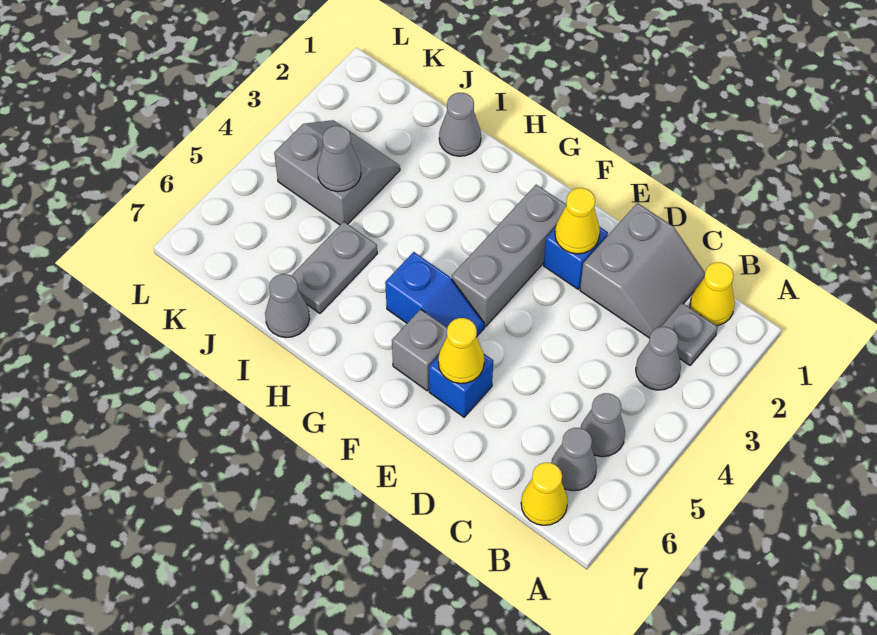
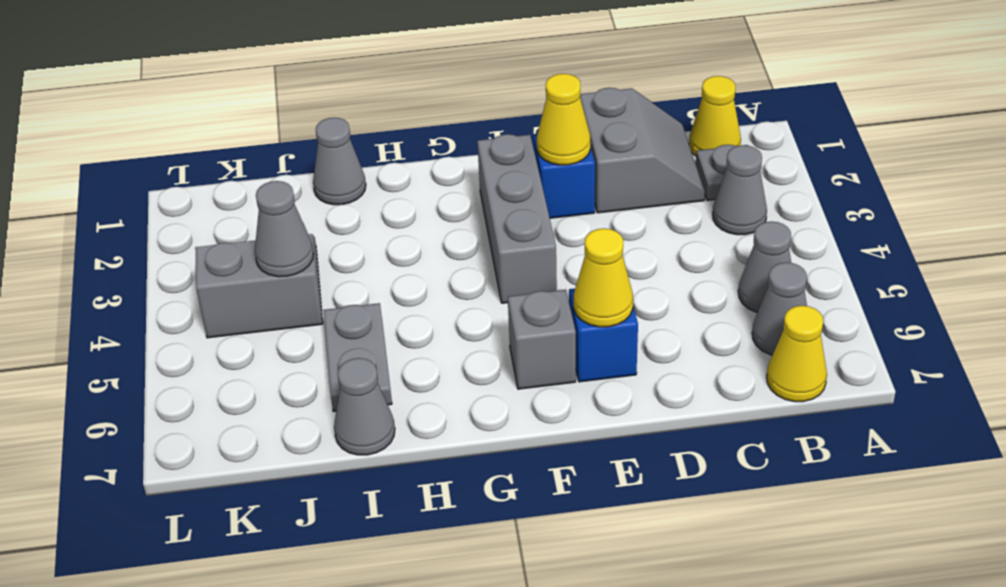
blue slope F5:G5 level 1 top G -> none

